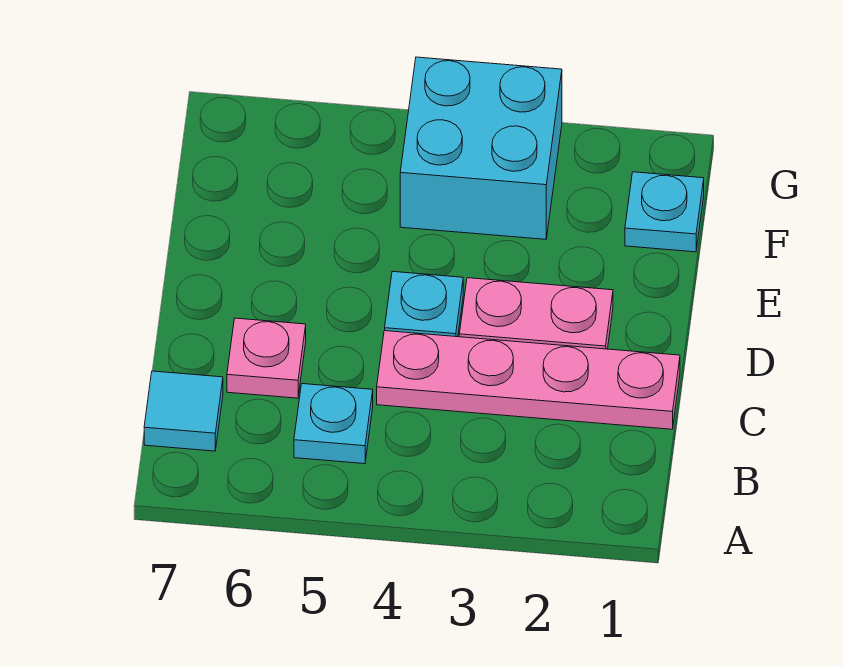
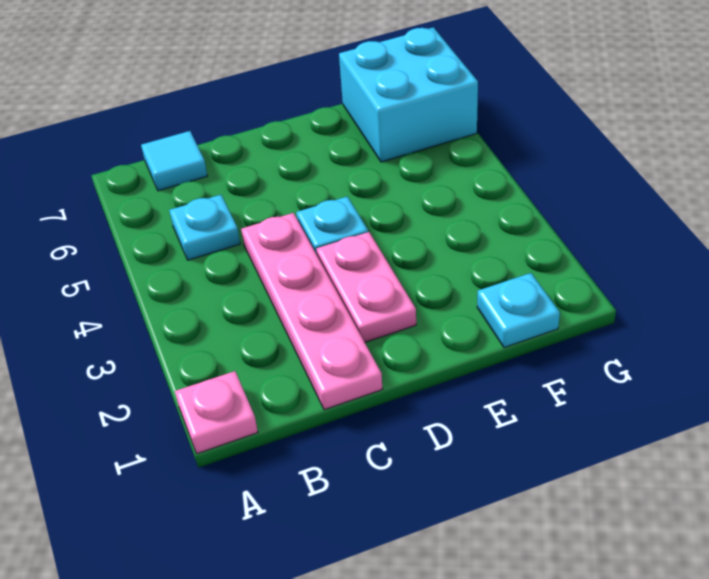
pink plate C6 level 1 -> pink plate A1 level 1
cyan brick F3:G4 level 1 -> cyan brick F6:G7 level 1

